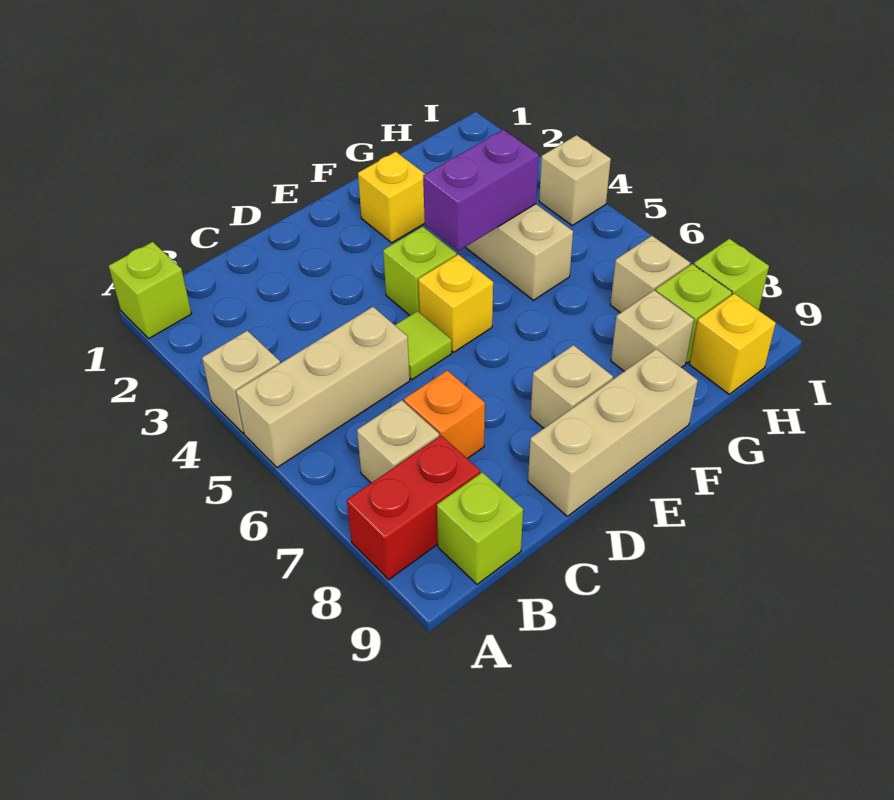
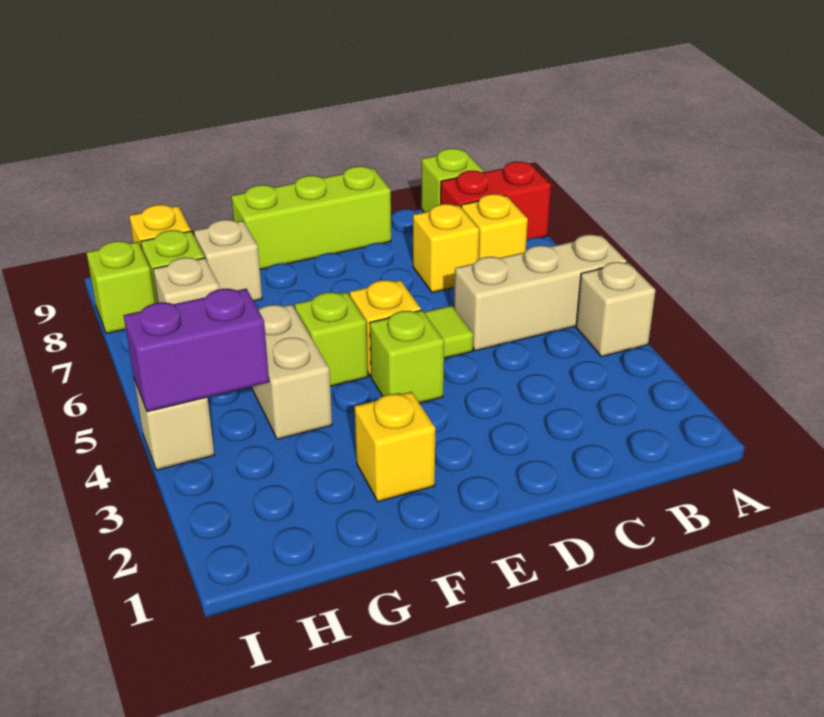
lime brick A1 level 1 -> lime brick F5 level 1
tan brick B7 level 1 -> yellow brick B7 level 1
orange brick C7 level 1 -> yellow brick C7 level 1
tan brick D9:F9 level 1 -> lime brick D9:F9 level 1
tan brick E8 level 1 -> none
purple brick F4:G4 level 2 -> purple brick H4:I4 level 2

